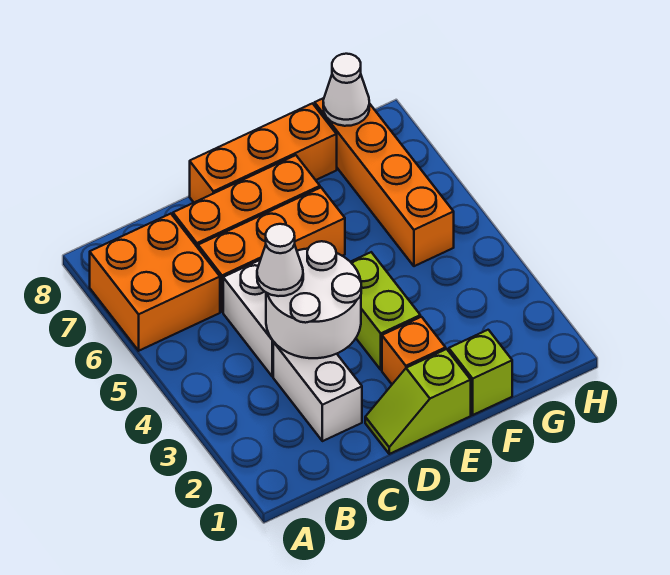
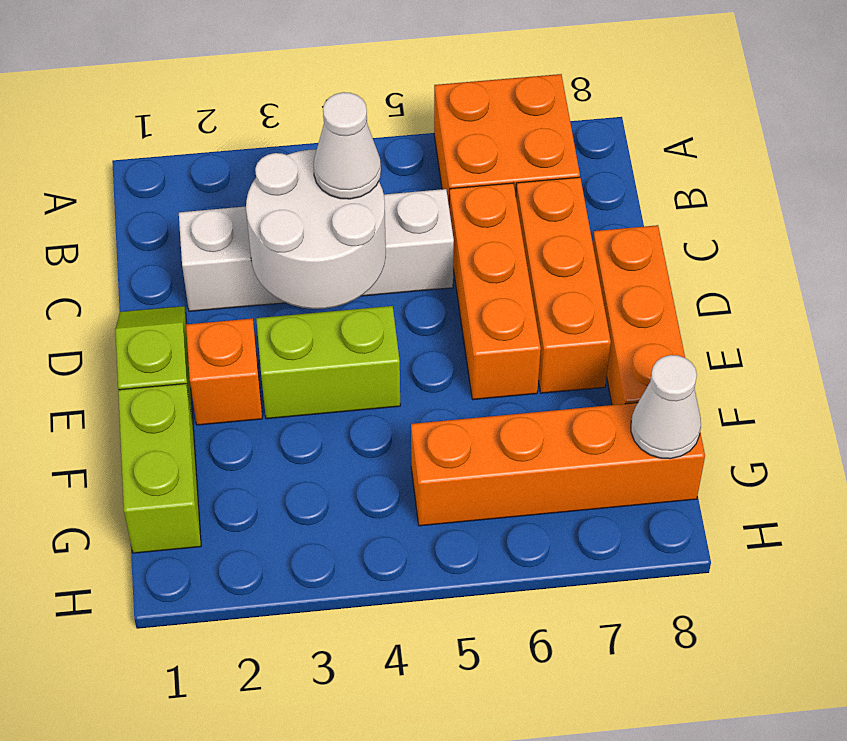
lime brick F1 level 1 -> lime brick F1:G1 level 1

